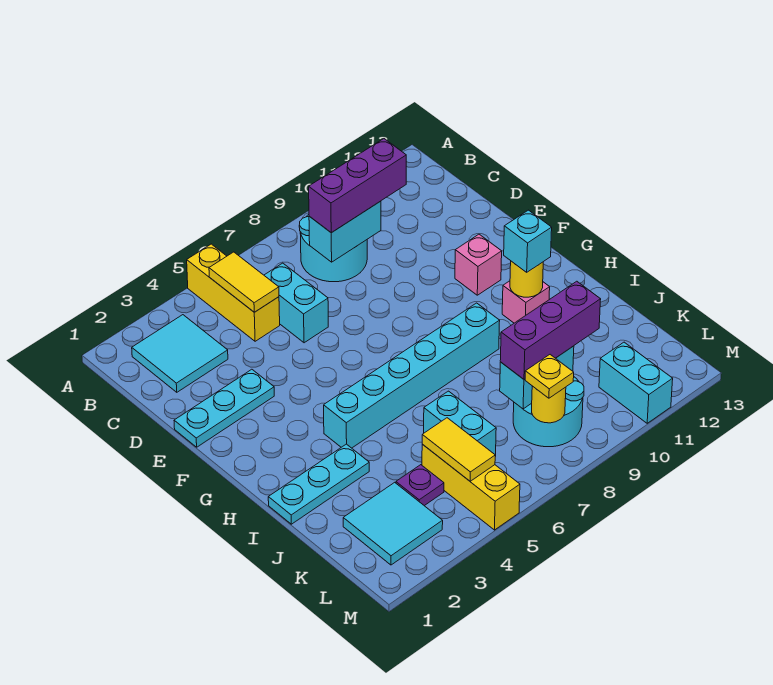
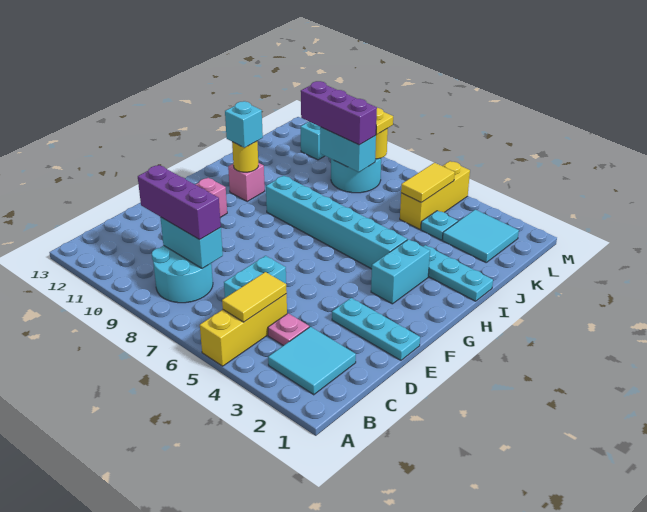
none -> pink plate C4 level 1
cyan brick J6:K6 level 1 -> cyan brick G3:H3 level 1
purple plate K4 level 1 -> cyan plate K4 level 1

